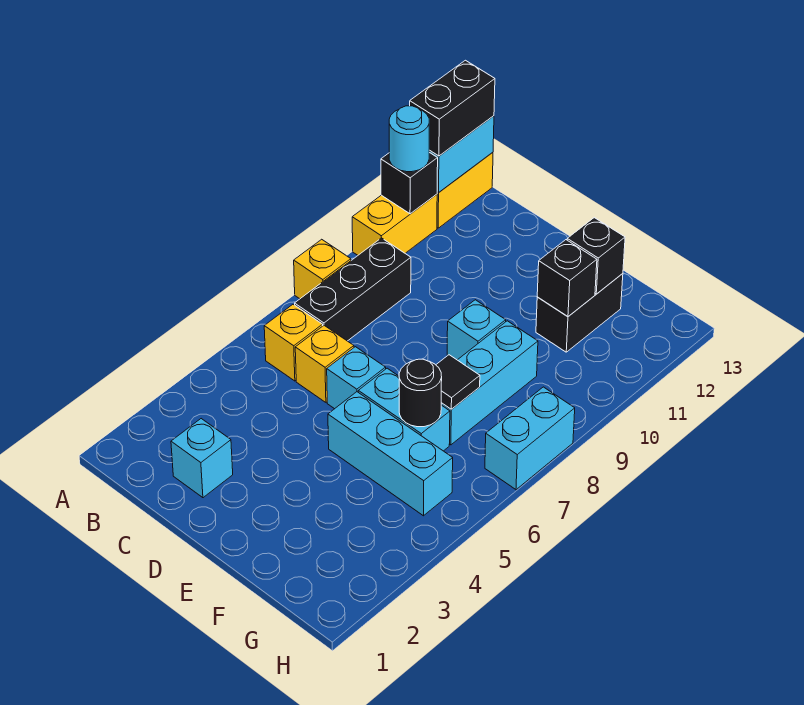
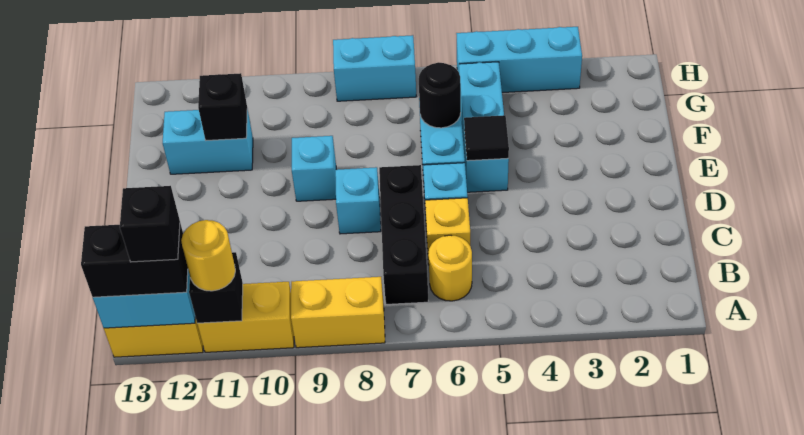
yellow brick A8 level 1 -> yellow brick A8:A9 level 1
cyan round brick A11 level 3 -> yellow round brick A11 level 3
yellow brick B6 level 1 -> yellow round brick B6 level 1
black brick B7:B9 level 1 -> black brick B7:D7 level 1
cyan brick C2 level 1 -> cyan brick D8 level 1
cyan brick F7:F9 level 1 -> cyan brick H3:H5 level 1
black tile F7 level 2 -> black tile E5 level 2
black brick F11:F12 level 1 -> cyan brick F11:F12 level 1
black brick F12 level 2 -> black brick A12 level 4

